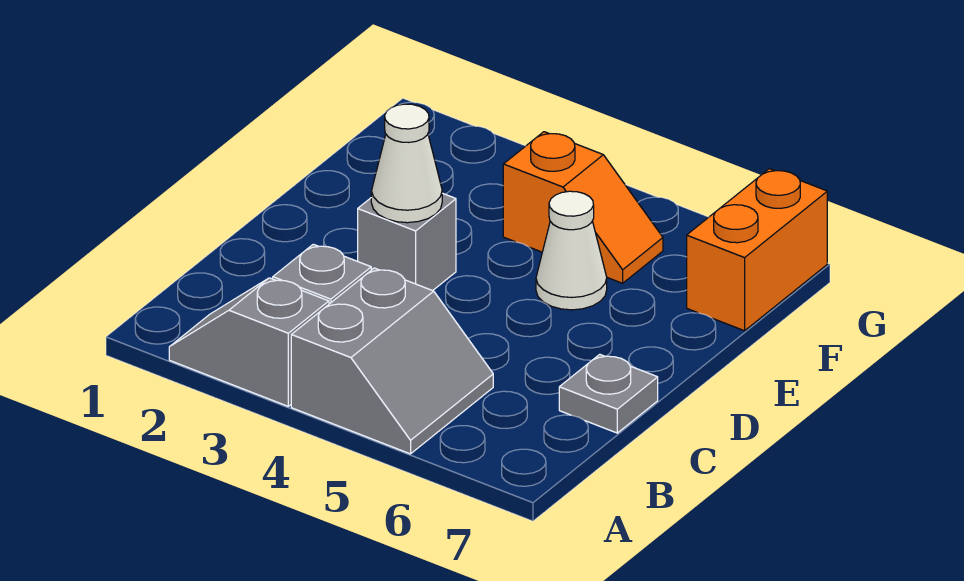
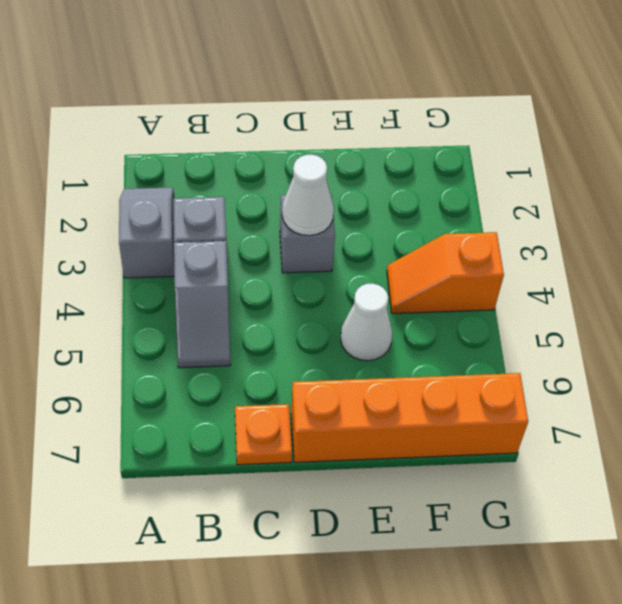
grey slope A4:B5 level 1 top 4 -> grey slope B4:B5 level 1 top 4
grey plate C7 level 1 -> orange plate C7 level 1
orange slope F4:F5 level 1 top 4 -> orange slope F4:G4 level 1 top G
orange brick F7:G7 level 1 -> orange brick D7:G7 level 1

